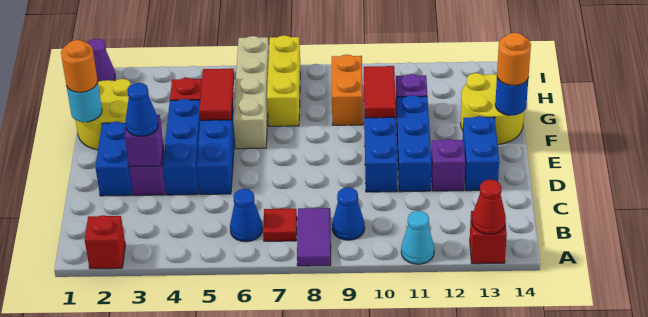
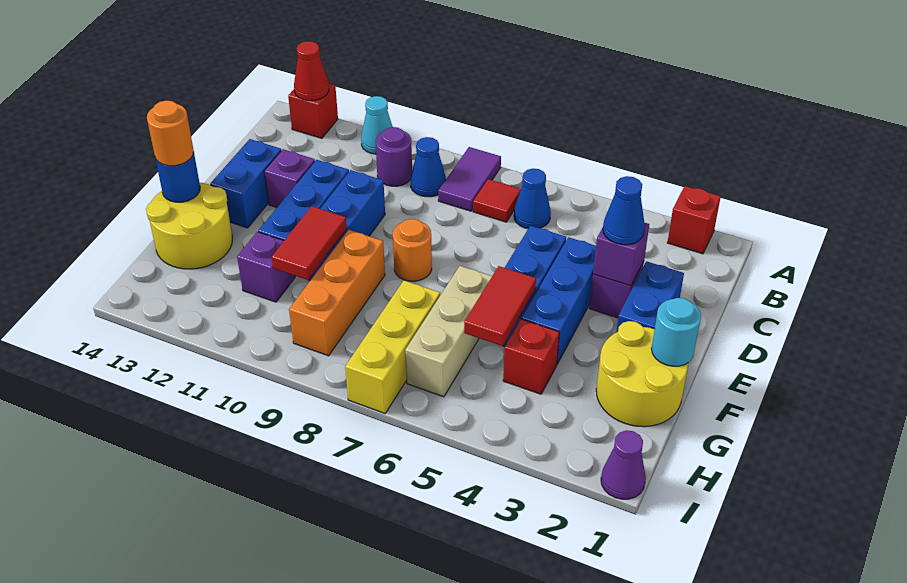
none -> purple round brick B10 level 1
orange round brick F1 level 3 -> orange round brick E8 level 1
tan brick F6:I6 level 1 -> tan brick F6:H6 level 1
orange brick G9:H9 level 1 -> orange brick F9:H9 level 1

